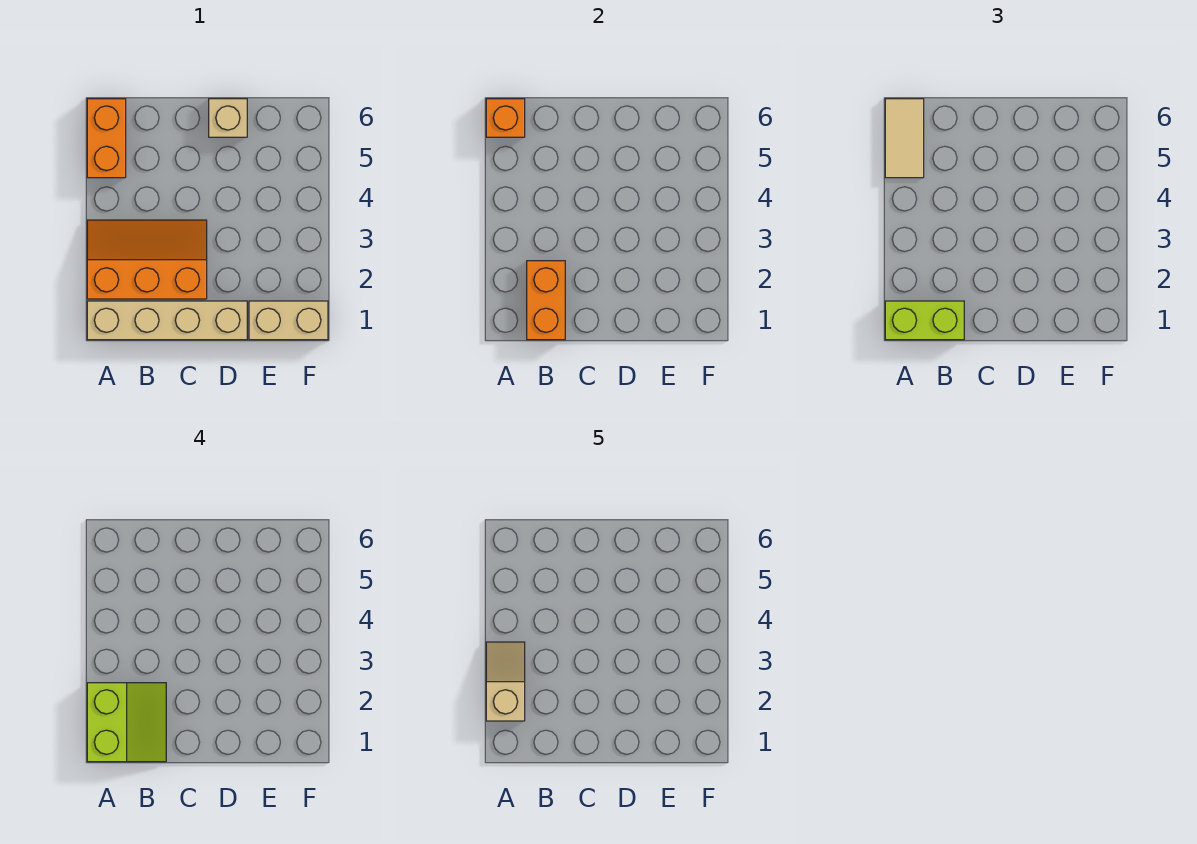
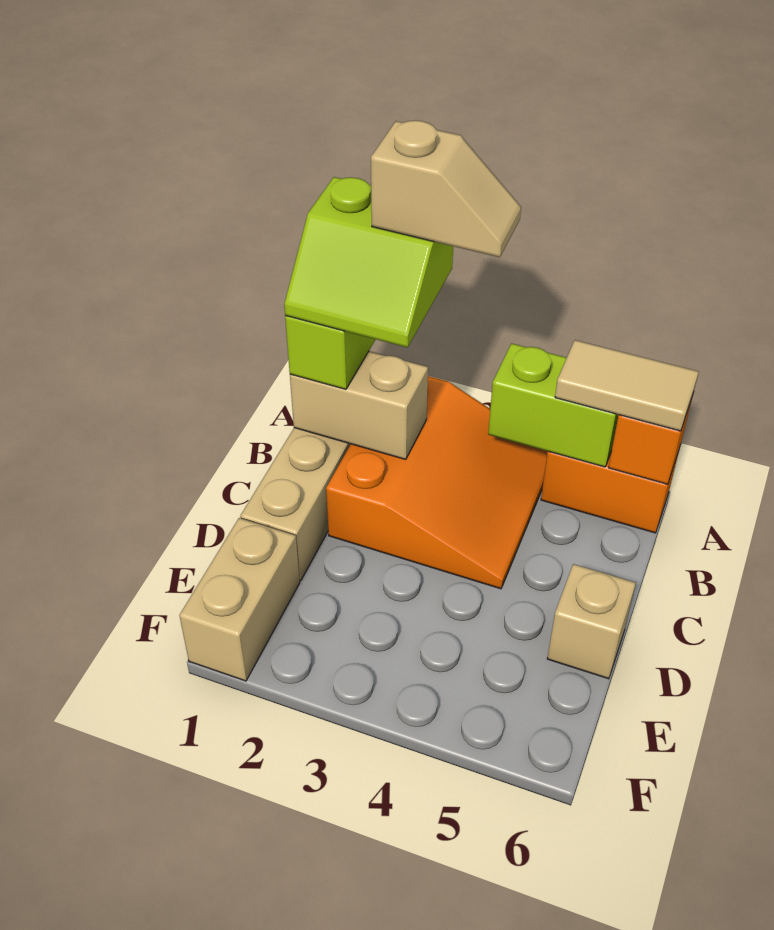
orange slope A2:C3 level 1 top 2 -> orange slope A2:C4 level 1 top 2
none -> lime brick A4:A5 level 2
orange brick B1:B2 level 2 -> tan brick B1:B2 level 2

